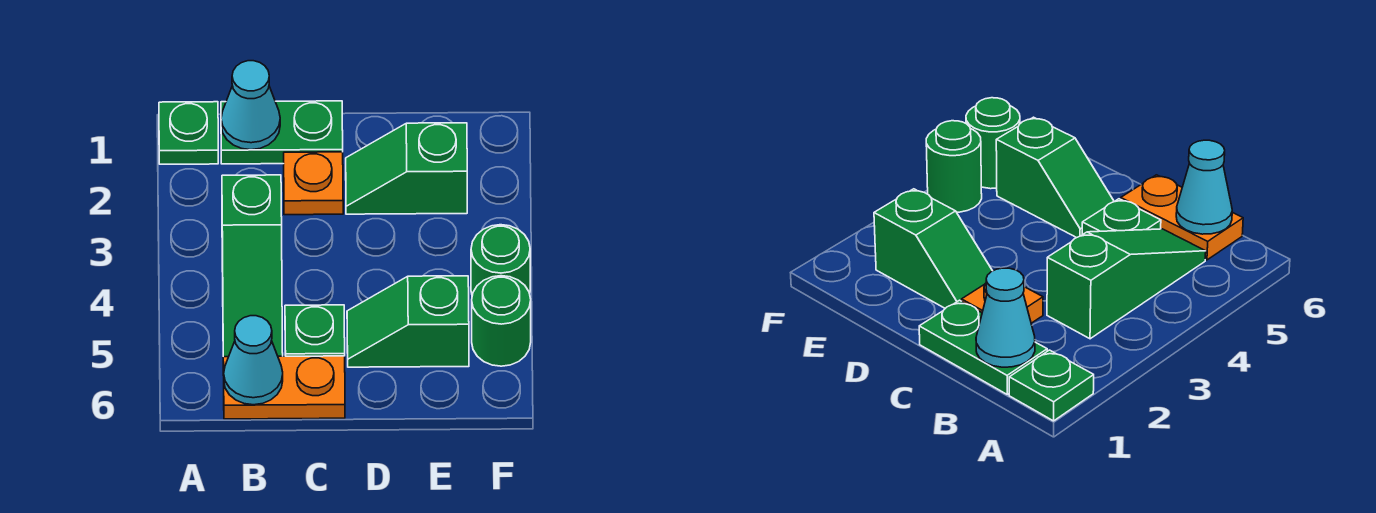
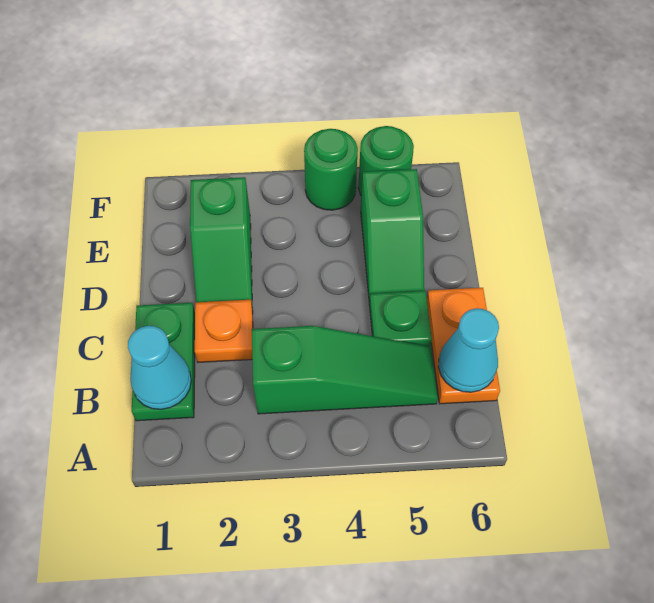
green plate A1 level 1 -> none

